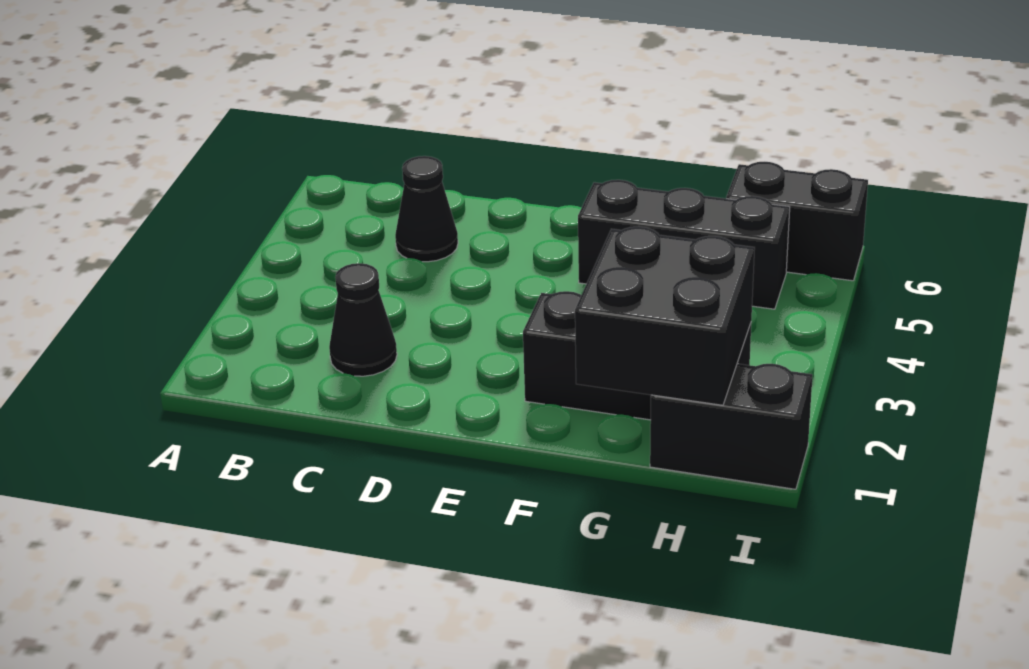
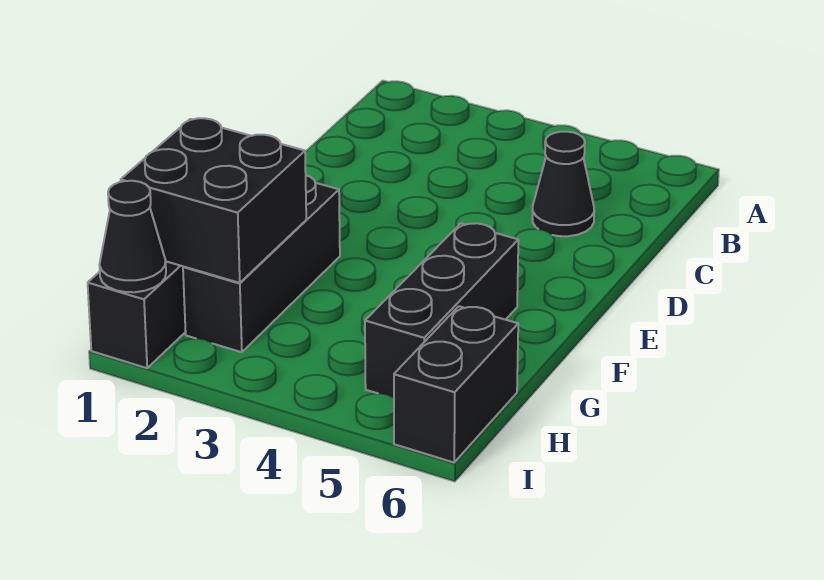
black cone C2 level 1 -> black cone I1 level 2

